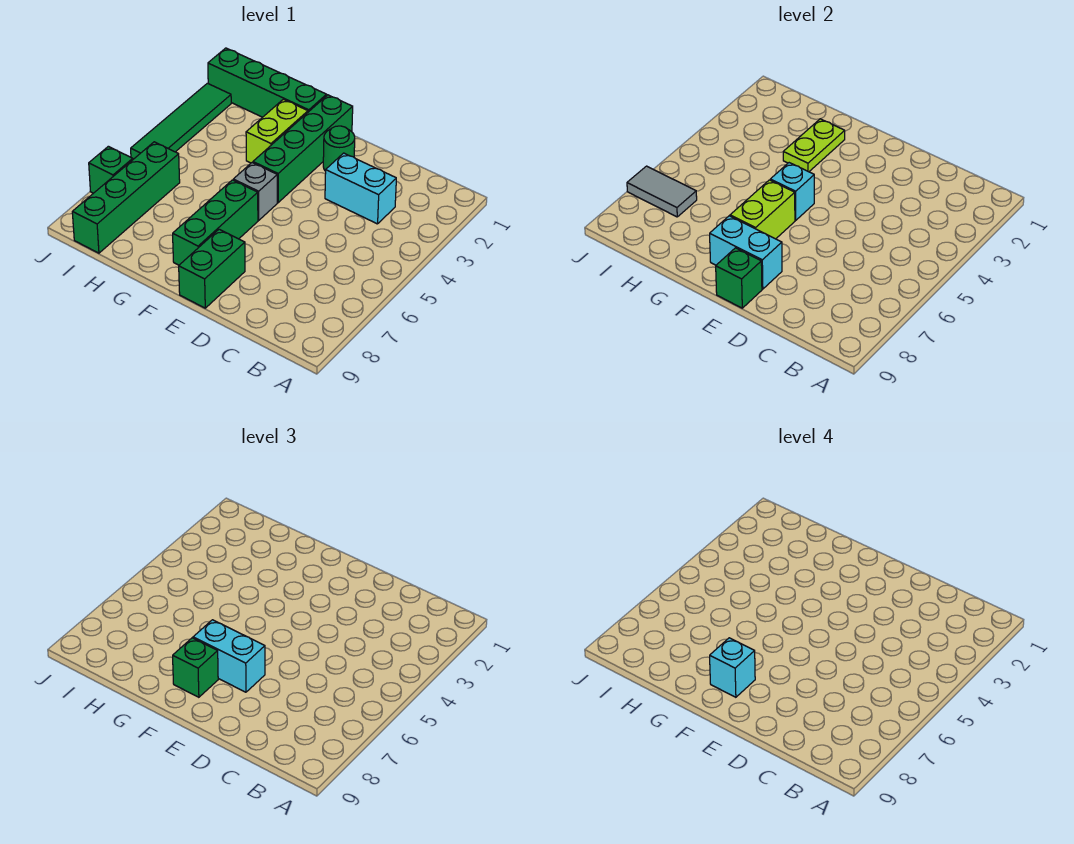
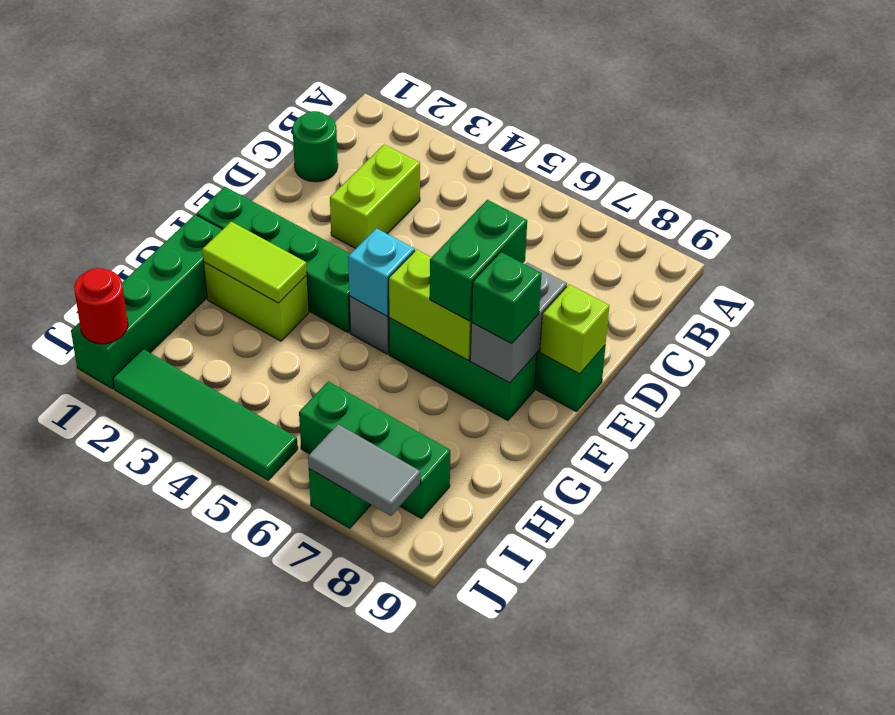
cyan brick C3:D3 level 1 -> lime brick C3:D3 level 1
green round brick E2 level 1 -> green round brick C1 level 1
cyan brick E7:F7 level 3 -> green brick E7:F7 level 3
cyan brick E8:F8 level 2 -> grey brick E8:F8 level 2
green brick E9 level 2 -> lime brick E9 level 2
cyan brick F8 level 4 -> none
lime plate G2:G3 level 2 -> lime tile G2:G3 level 2
green brick I6:I9 level 1 -> green brick I6:I8 level 1
grey tile I7:J7 level 2 -> grey tile J7:J8 level 2
none -> red round brick J1 level 2

